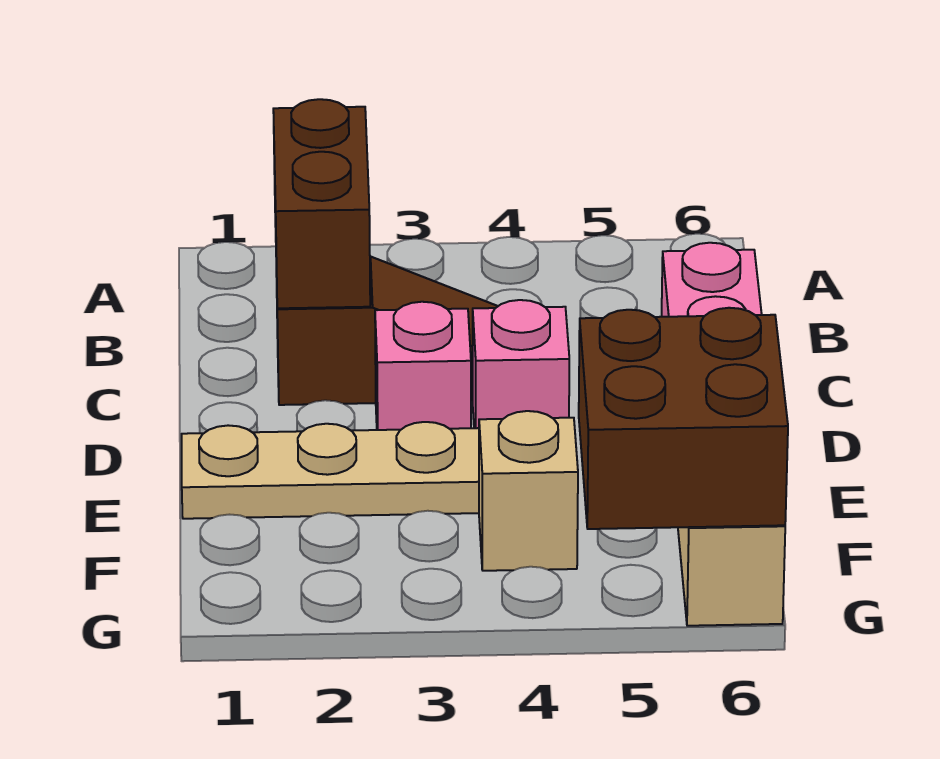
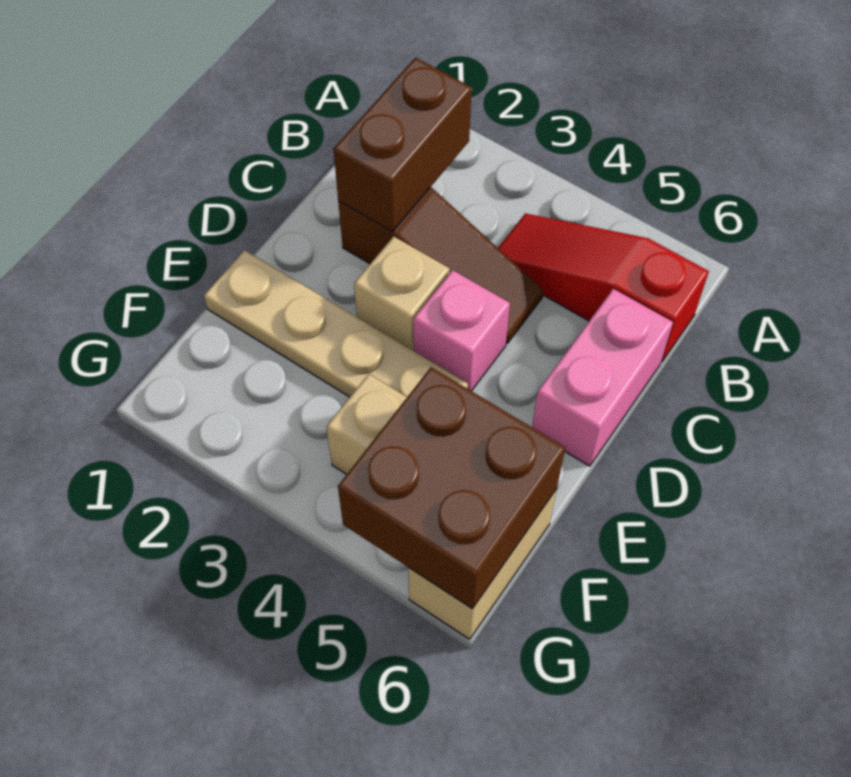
none -> red slope B4:B6 level 1 top 6
pink brick D3 level 1 -> tan brick D3 level 1

